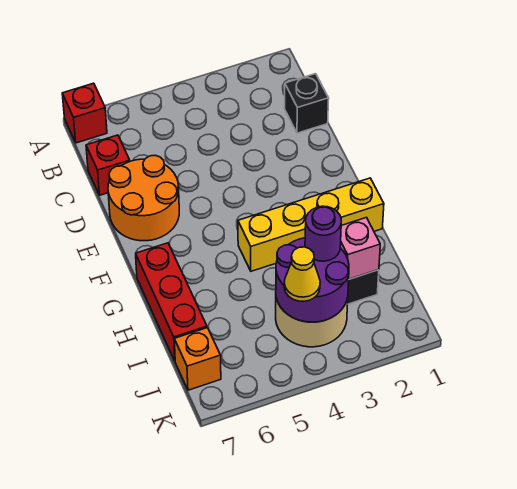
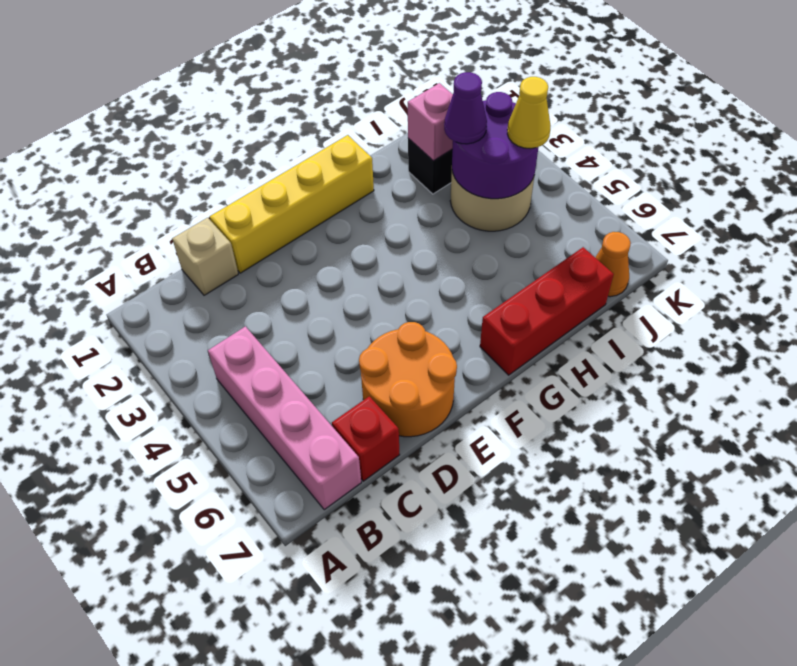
red brick A7 level 1 -> none
none -> pink brick B4:B7 level 1
black brick C1 level 1 -> tan brick C1 level 1
yellow brick G1:G4 level 1 -> yellow brick D1:G1 level 1
purple round brick I3 level 3 -> purple cone I3 level 3
orange brick J7 level 1 -> orange cone J7 level 1

